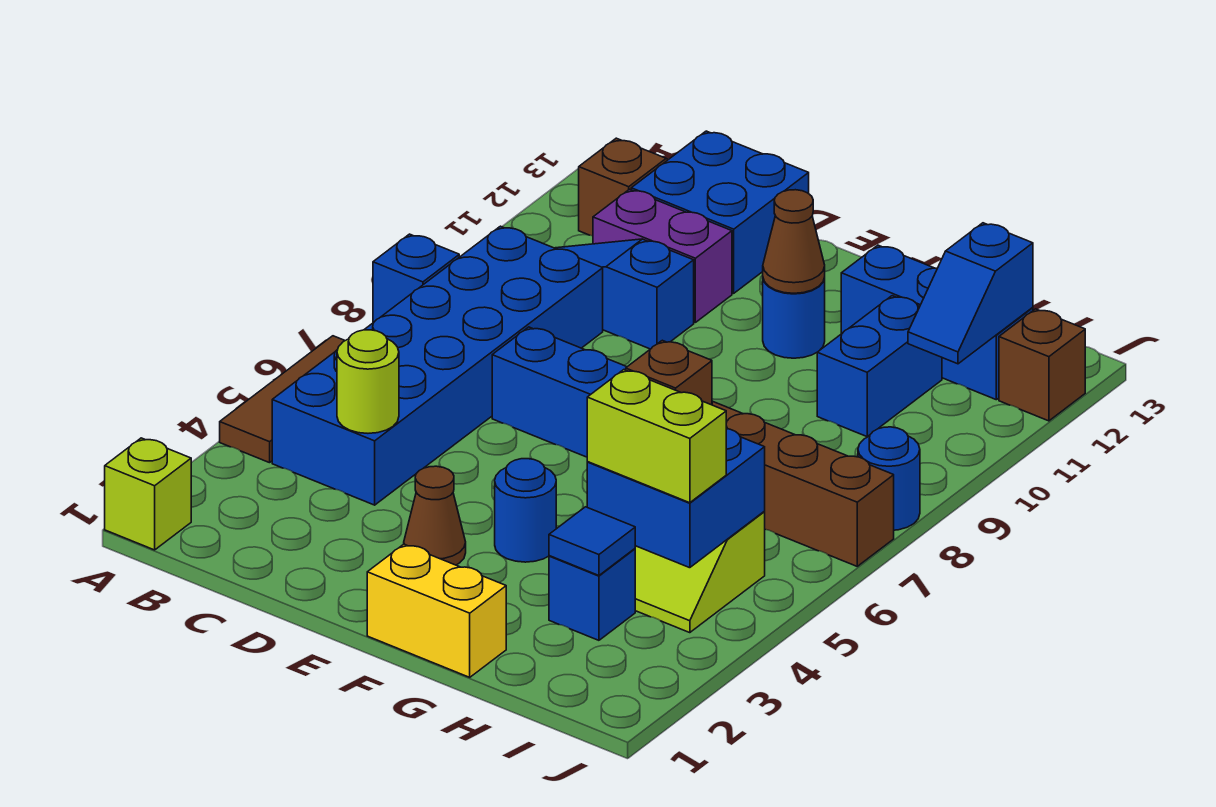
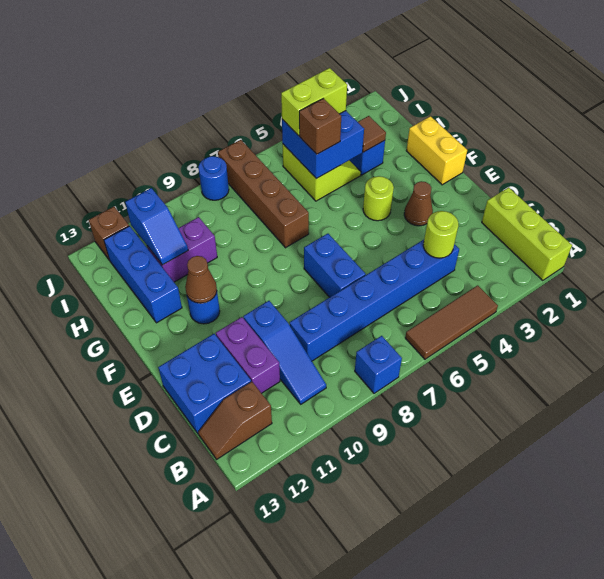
lime brick A1 level 1 -> lime brick A1:C1 level 1
blue brick B4:C9 level 1 -> blue brick C4:C9 level 1
blue round brick F4 level 1 -> lime round brick F4 level 1
blue tile H3 level 2 -> brown tile H3 level 2
lime brick H4:I4 level 3 -> lime brick I4:I5 level 3
blue brick H10:H11 level 1 -> purple brick H10:H11 level 1
blue slope I11:I12 level 2 top 12 -> blue slope H11:I11 level 2 top I

